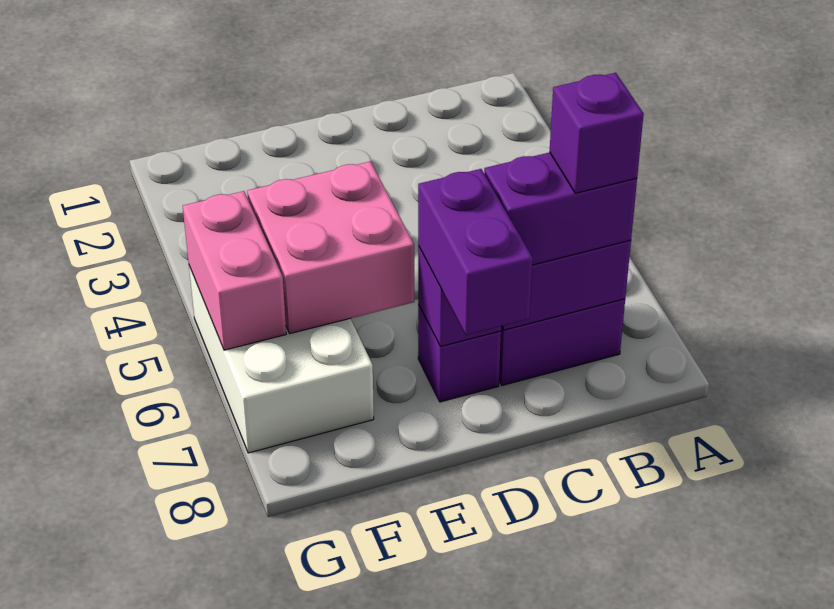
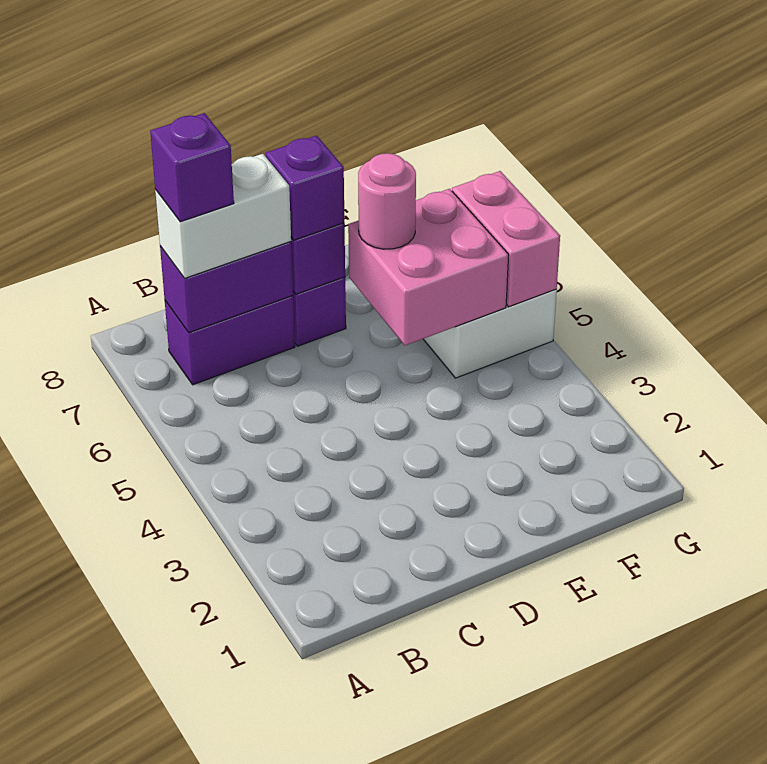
purple brick B7:C7 level 3 -> white brick B7:C7 level 3
purple brick D7:D8 level 3 -> purple brick D7 level 3
none -> pink round brick E6 level 3

